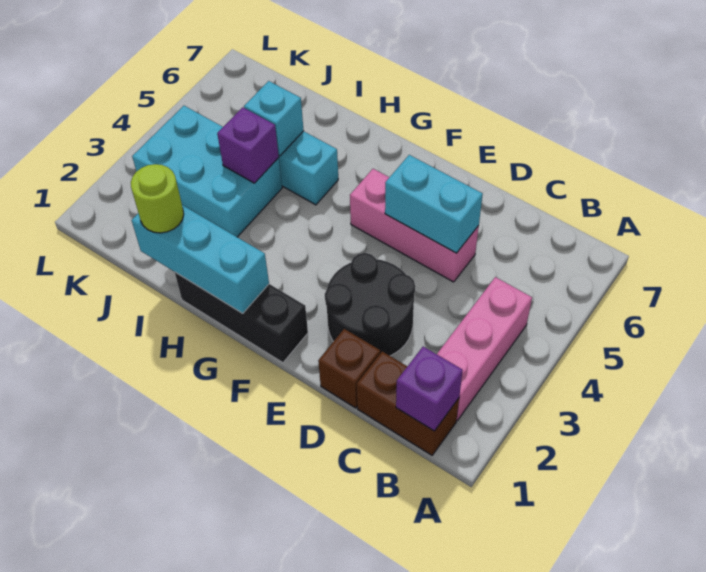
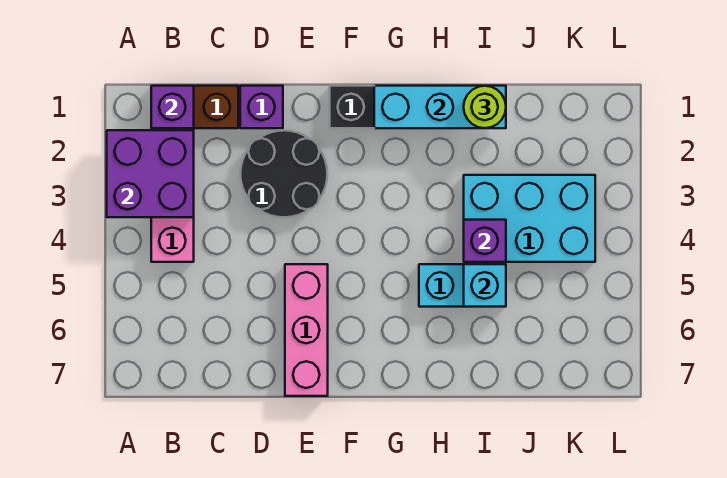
none -> purple brick A2:B3 level 2
brown brick D1 level 1 -> purple brick D1 level 1
pink brick D5:F5 level 1 -> pink brick E5:E7 level 1
cyan brick D5:E5 level 2 -> none

